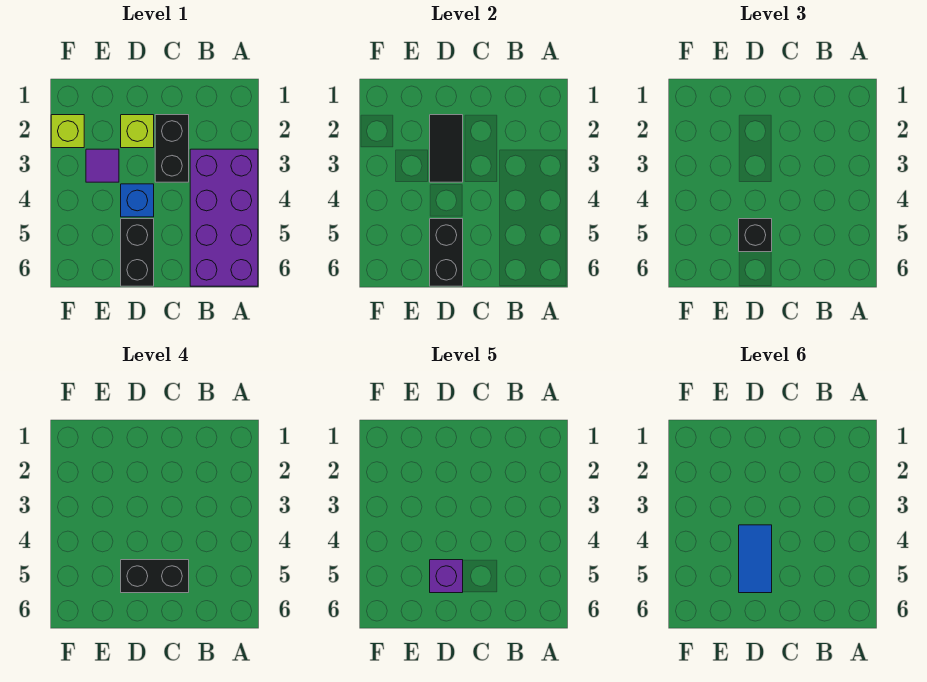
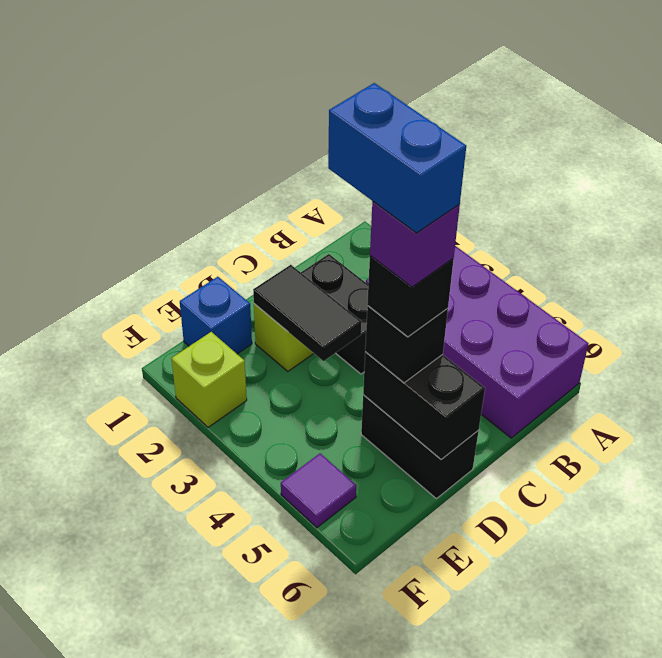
black brick C5:D5 level 4 -> black brick D5 level 4
blue brick D4 level 1 -> blue brick E1 level 1
blue tile D4:D5 level 6 -> blue brick D4:D5 level 6
purple tile E3 level 1 -> purple tile F5 level 1

